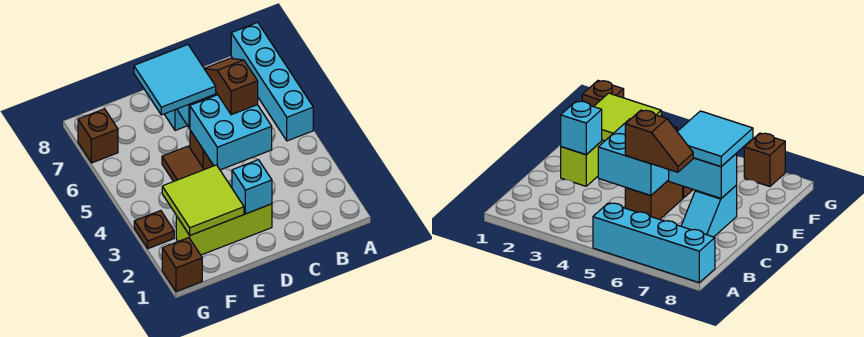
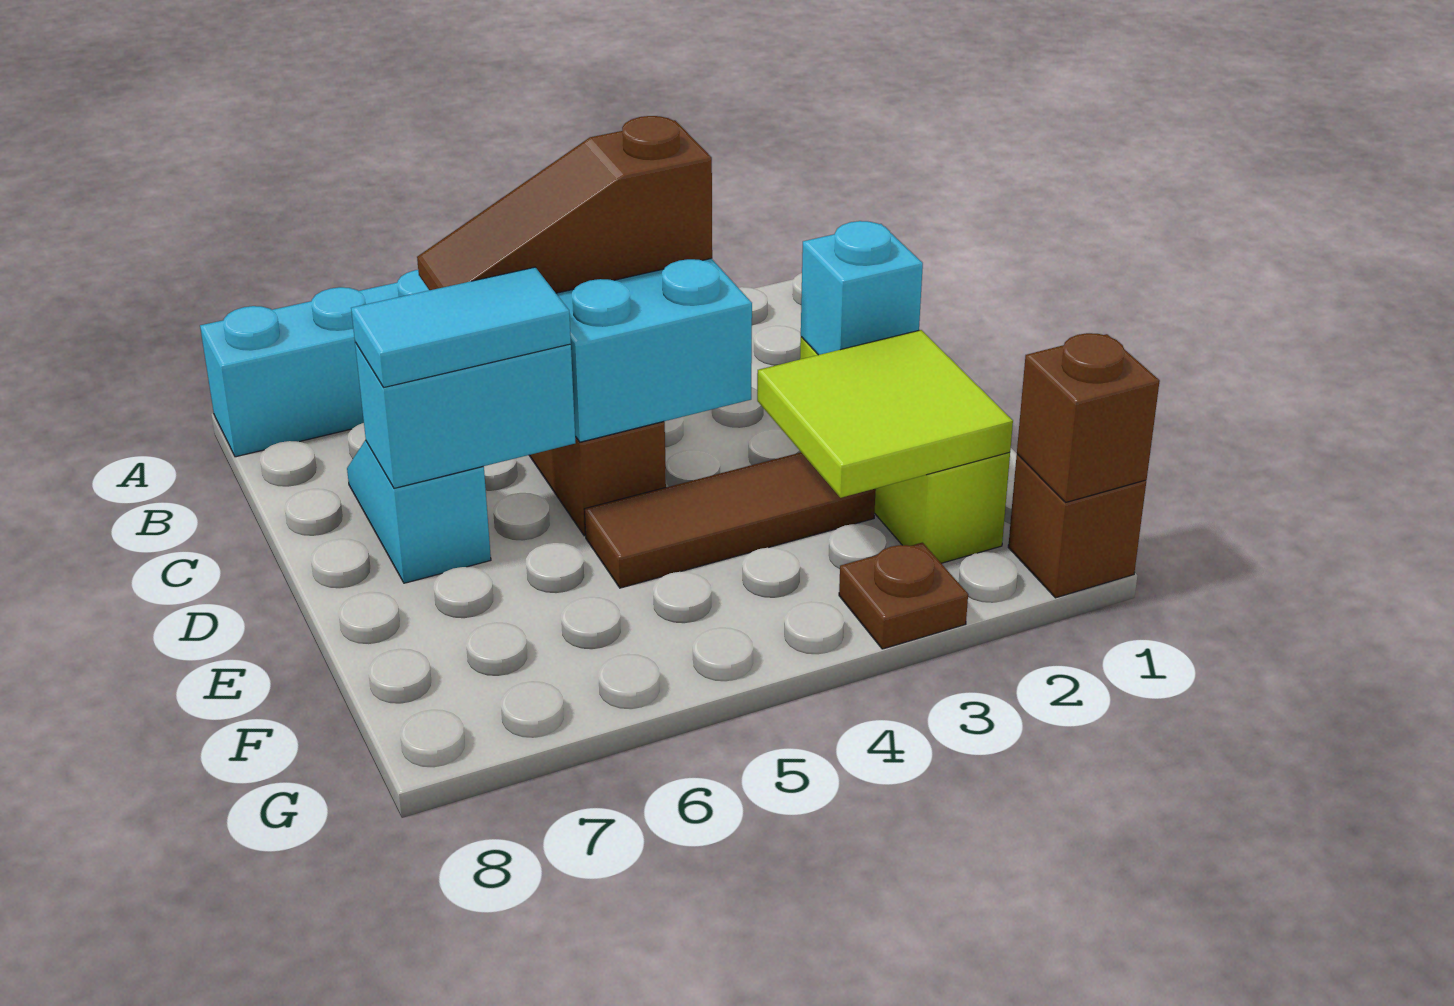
brown slope C5:C6 level 3 top 5 -> brown slope C4:C6 level 3 top 4
cyan tile D6:E7 level 3 -> cyan tile D6:D7 level 3
brown brick G7 level 1 -> brown brick G1 level 2

